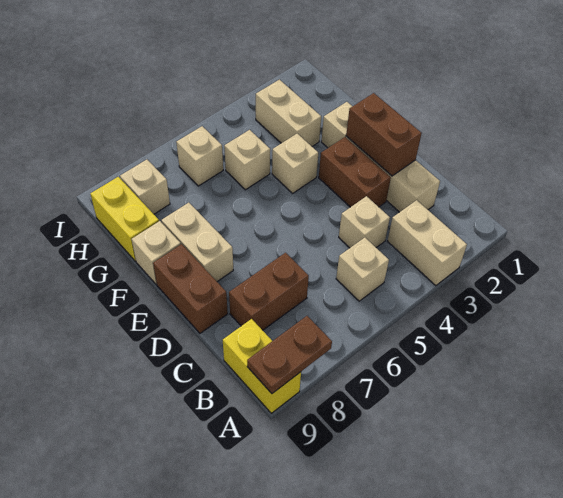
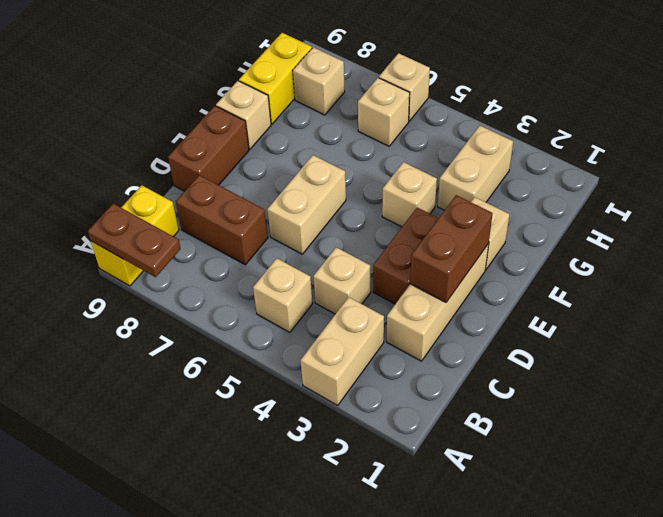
tan brick E8:F8 level 1 -> tan brick D6:E6 level 1
tan brick G5 level 1 -> tan brick I6 level 1

